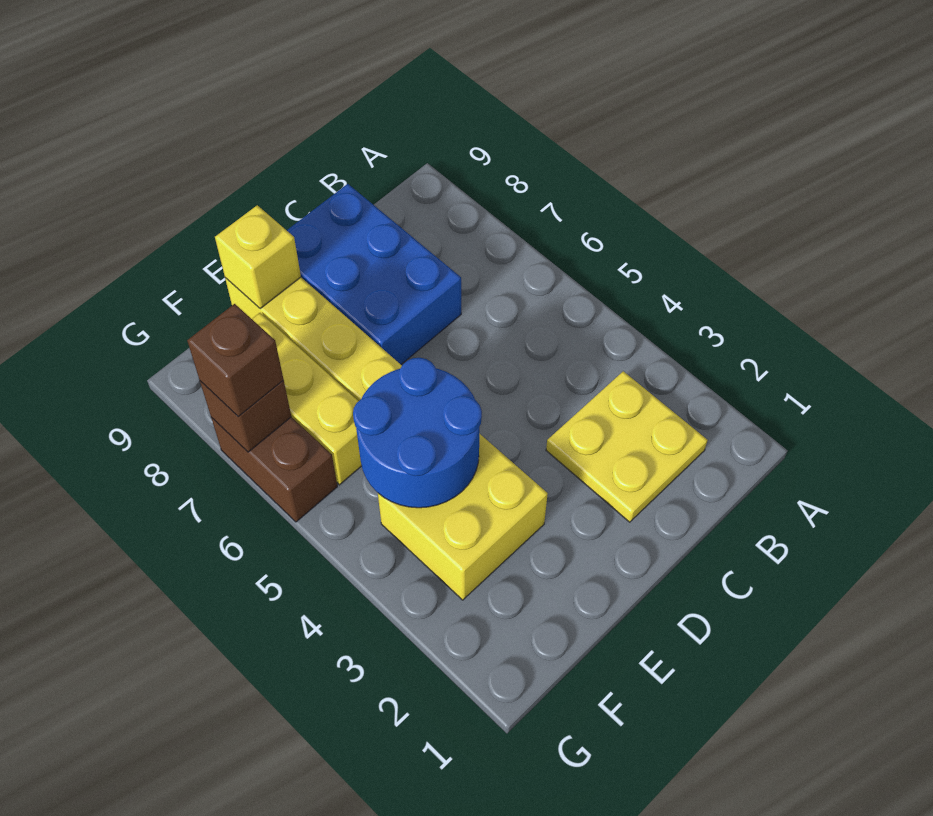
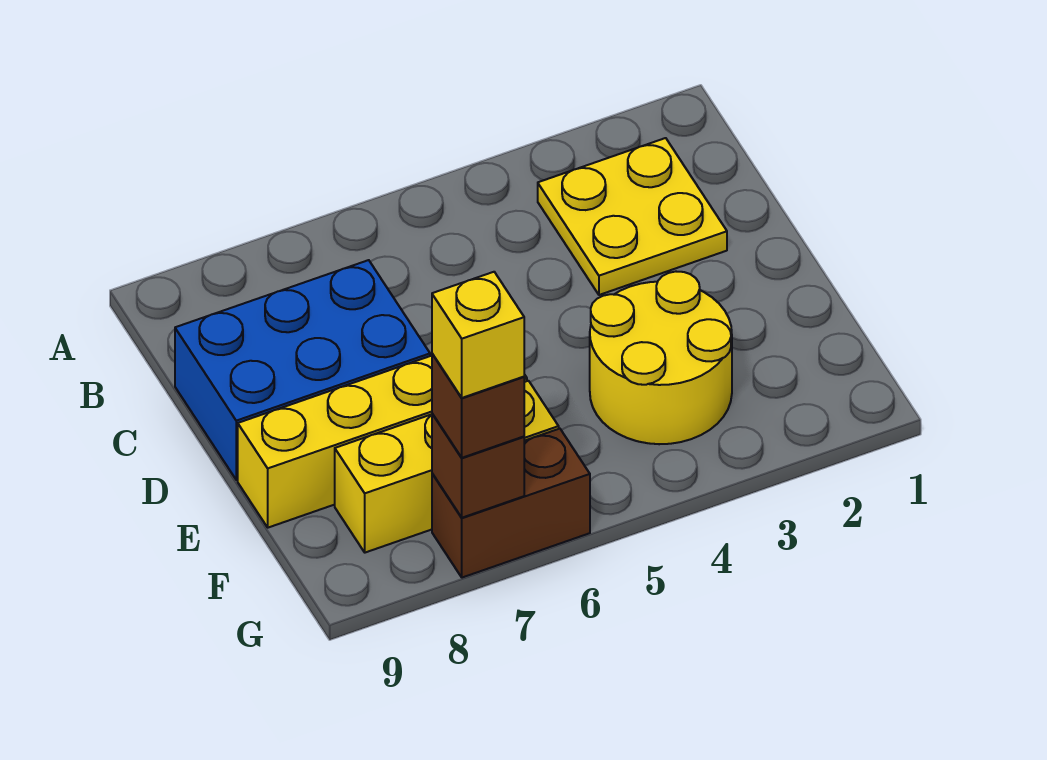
yellow brick E3:F4 level 1 -> yellow round brick E3:F4 level 1
blue round brick E4:F5 level 2 -> none
yellow brick E9 level 2 -> yellow brick G7 level 4

